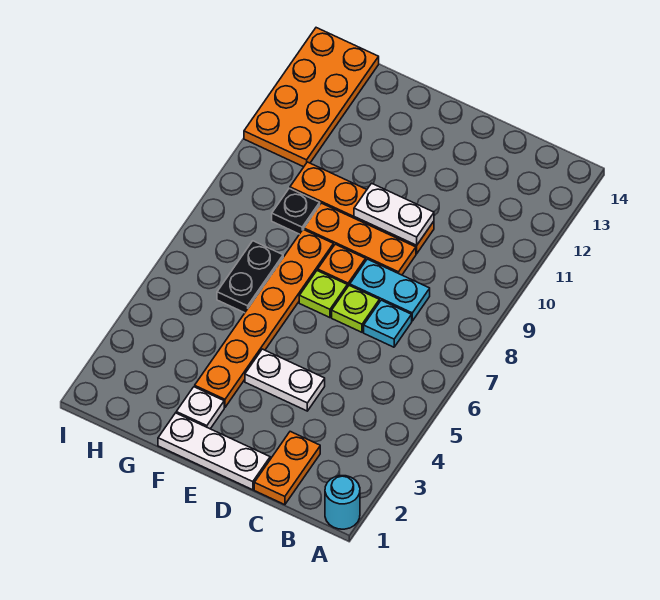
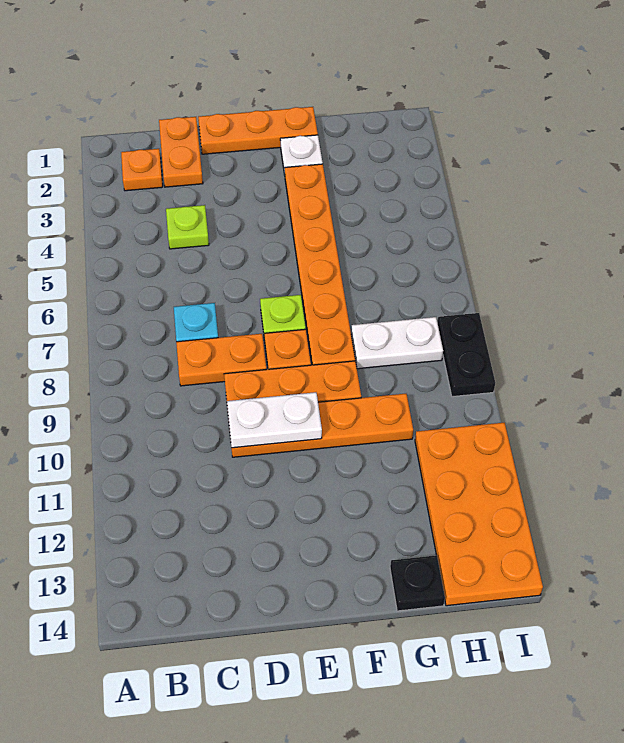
cyan round brick A1 level 1 -> none
none -> orange plate B2 level 1
cyan plate C8:D8 level 1 -> orange plate C8:D8 level 1
white plate D1:F1 level 1 -> orange plate D1:F1 level 1
white plate D4:E4 level 1 -> white plate G8:H8 level 1
lime plate D7 level 1 -> lime plate C4 level 1
black plate G6:G7 level 1 -> black plate I8:I9 level 1
black plate G9 level 1 -> black plate G14 level 1

